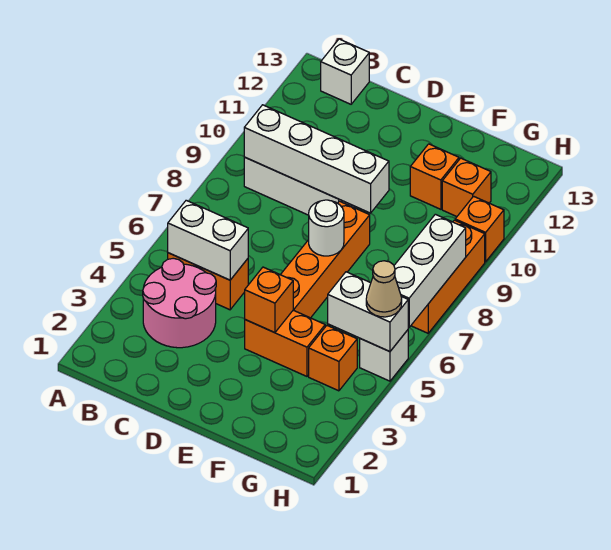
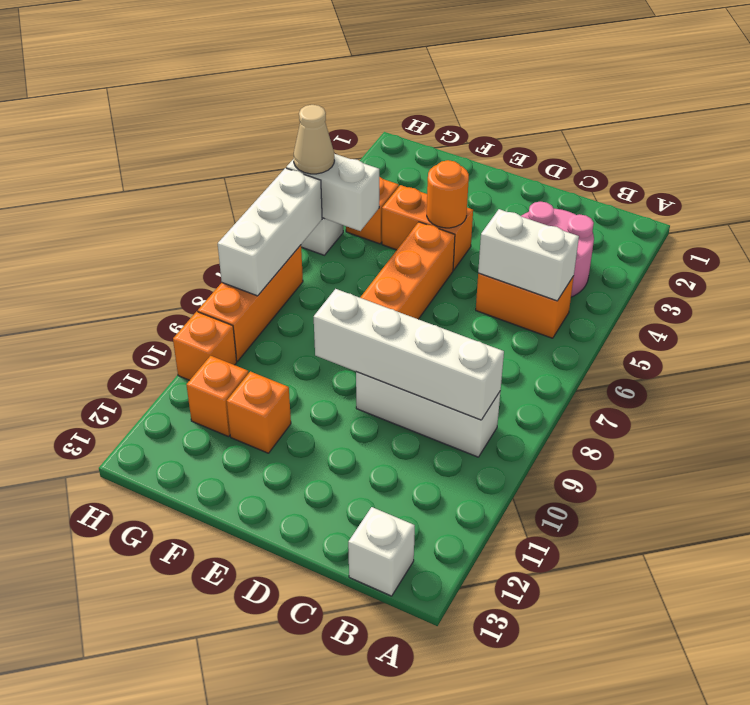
orange brick E4 level 2 -> orange round brick E4 level 2
white round brick E7 level 2 -> none

